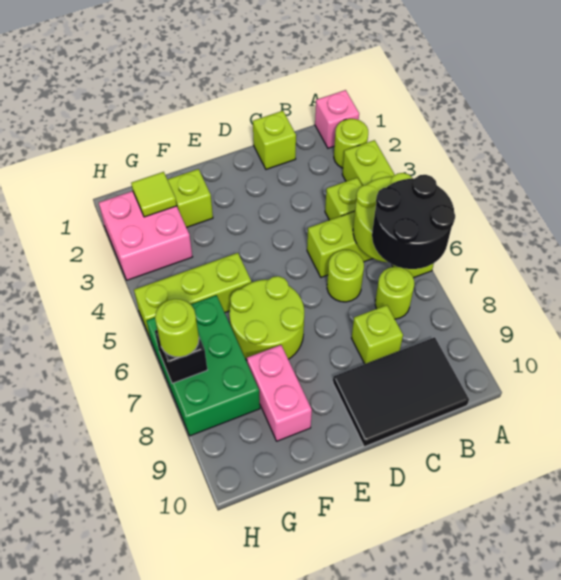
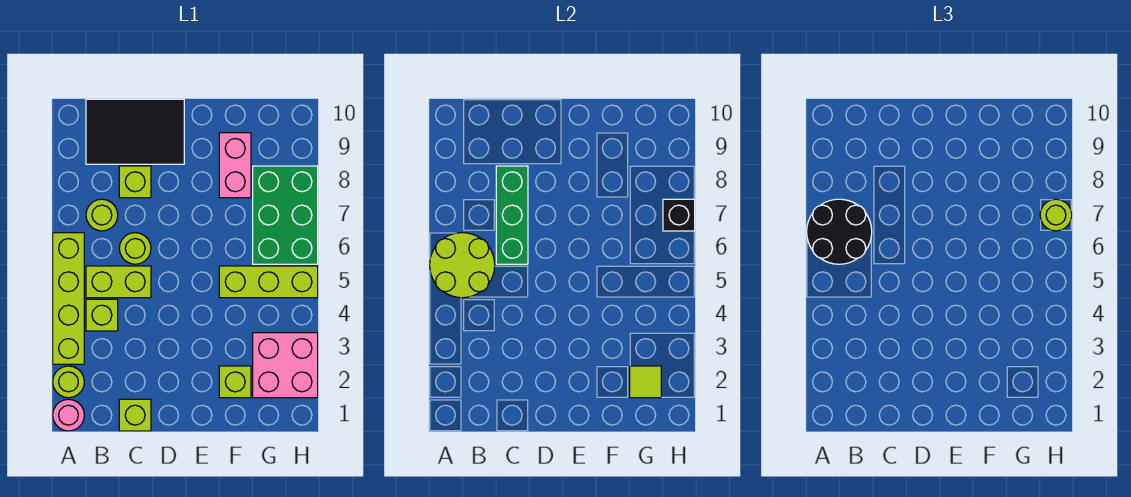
pink brick A1 level 1 -> pink round brick A1 level 1
none -> green brick C6:C8 level 2
lime round brick E6:F7 level 1 -> none

